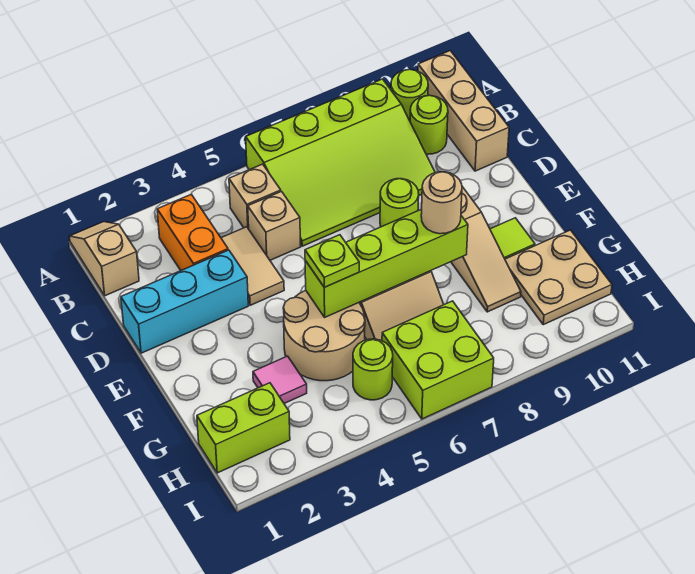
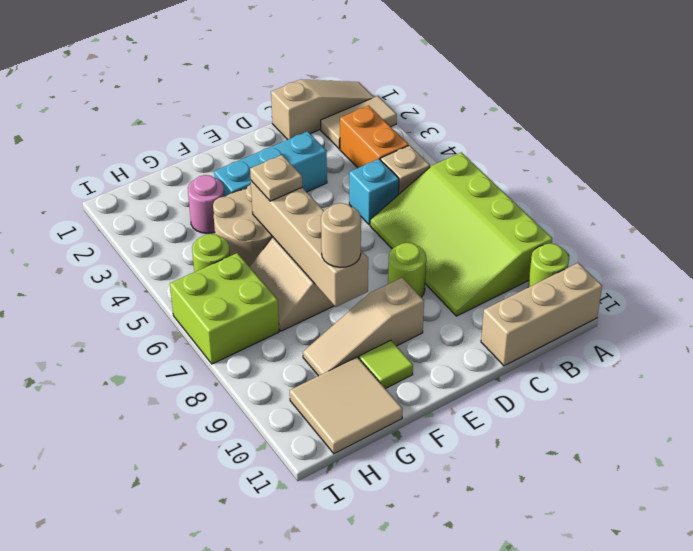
tan slope A1:B1 level 1 top B -> tan slope A1:C1 level 1 top C
orange brick B3:C3 level 1 -> orange brick B3:B4 level 1
lime round brick B10 level 1 -> none
tan tile C4:D4 level 1 -> tan tile A2:B2 level 1
tan brick C5 level 1 -> cyan brick C5 level 1
cyan brick D1:D3 level 1 -> cyan brick D3:F3 level 1
lime brick F5:F8 level 2 -> tan brick F5:F8 level 2
lime plate F5 level 3 -> tan plate F5 level 3
pink tile G3 level 1 -> pink round brick G3 level 1
tan plate G10:H11 level 1 -> tan tile G10:H11 level 1
lime brick H1:H2 level 1 -> none

